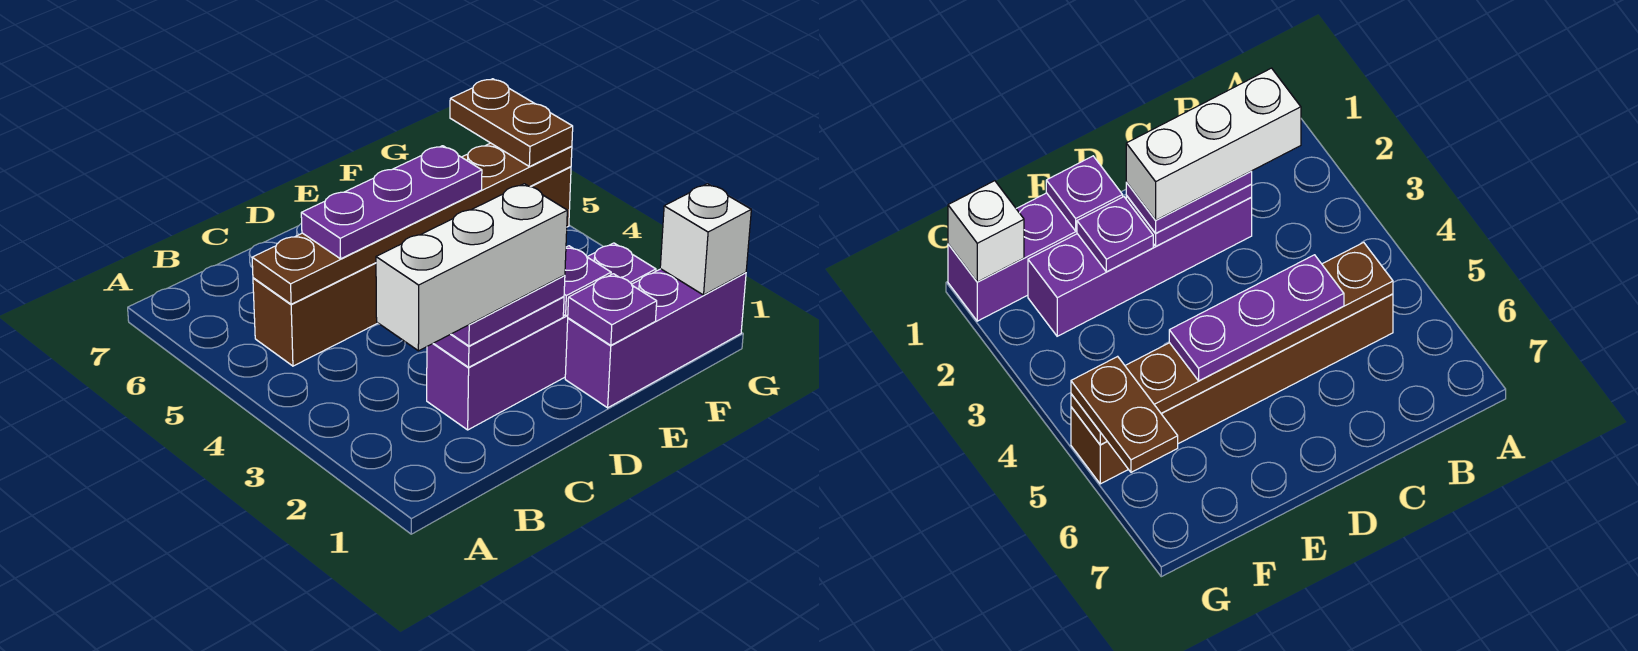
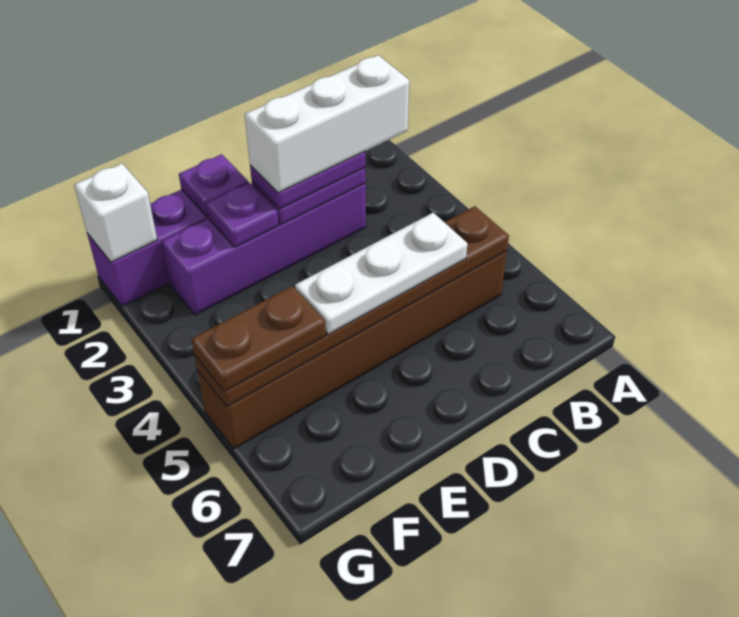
purple plate C5:E5 level 3 -> white plate C5:E5 level 3
brown plate G5:G6 level 3 -> brown plate F5:G5 level 3

